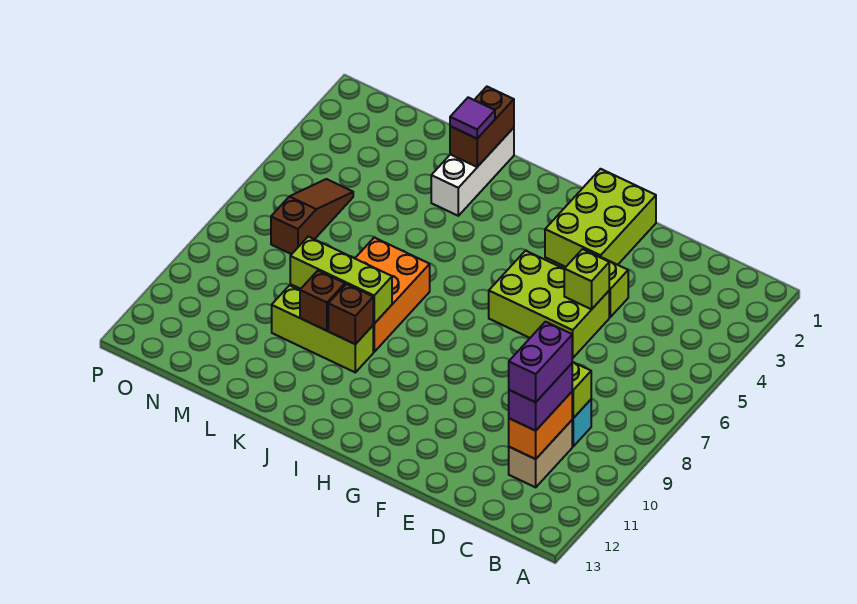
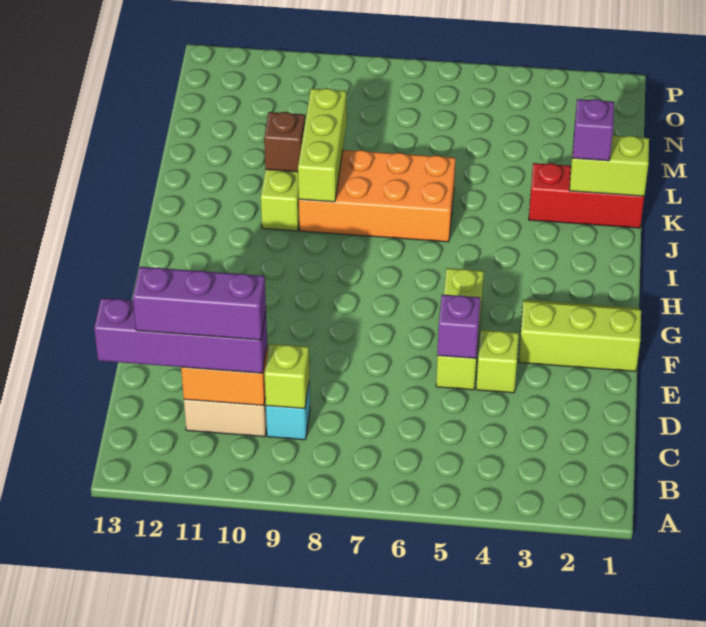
purple brick C10:C11 level 3 -> purple brick C10:C13 level 3
purple brick C10:C11 level 4 -> purple brick C10:C12 level 4
lime brick E5:G6 level 1 -> lime brick E5:G5 level 1
lime brick E5 level 2 -> purple brick E5 level 2
lime brick F1:G3 level 1 -> lime slope F1:G3 level 1 top F
orange brick J7:K9 level 1 -> orange brick J6:K9 level 1
brown brick J10 level 2 -> none
white brick K1:K3 level 1 -> red brick K1:K3 level 1
brown brick K1:K2 level 2 -> lime brick K1:K2 level 2
purple tile K2 level 3 -> purple brick K2 level 3
brown slope N5:N7 level 1 top 7 -> none

